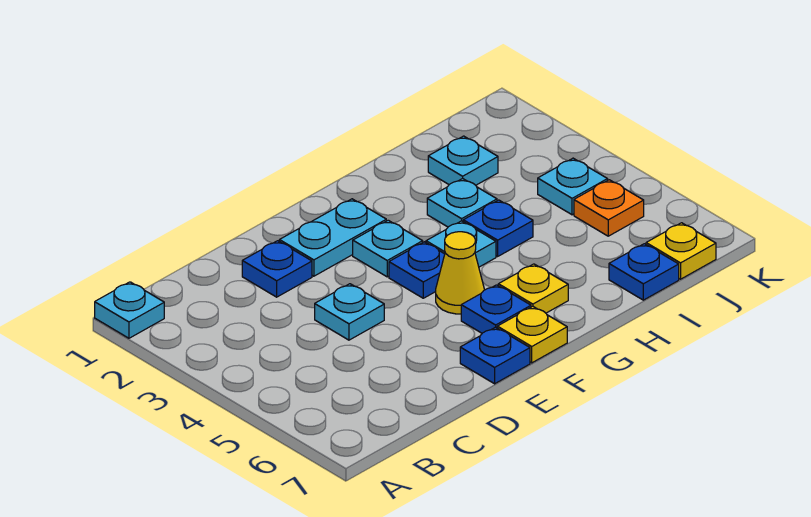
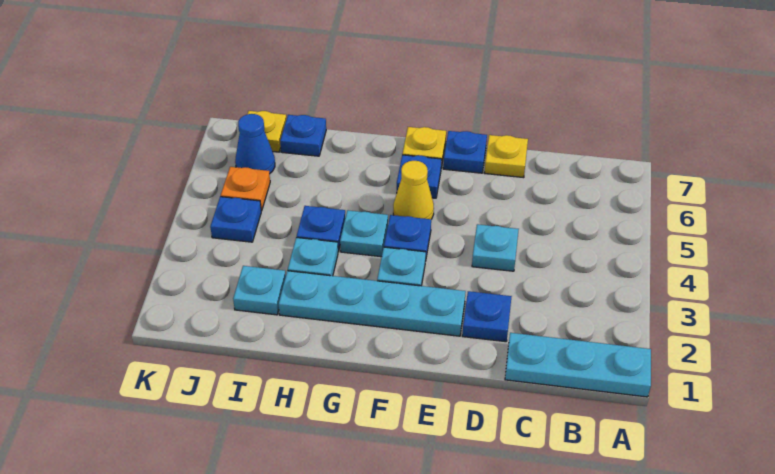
cyan plate A1 level 1 -> cyan plate A1:C1 level 1
cyan plate E2:F2 level 1 -> cyan plate E2:H2 level 1
yellow plate G6 level 1 -> yellow plate D7 level 1
cyan plate J4 level 1 -> blue plate J4 level 1
none -> blue cone J6 level 1

